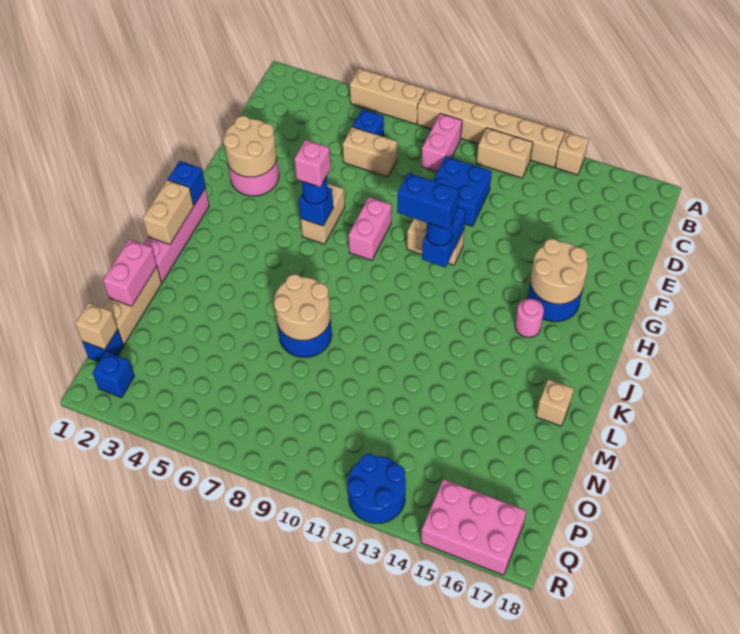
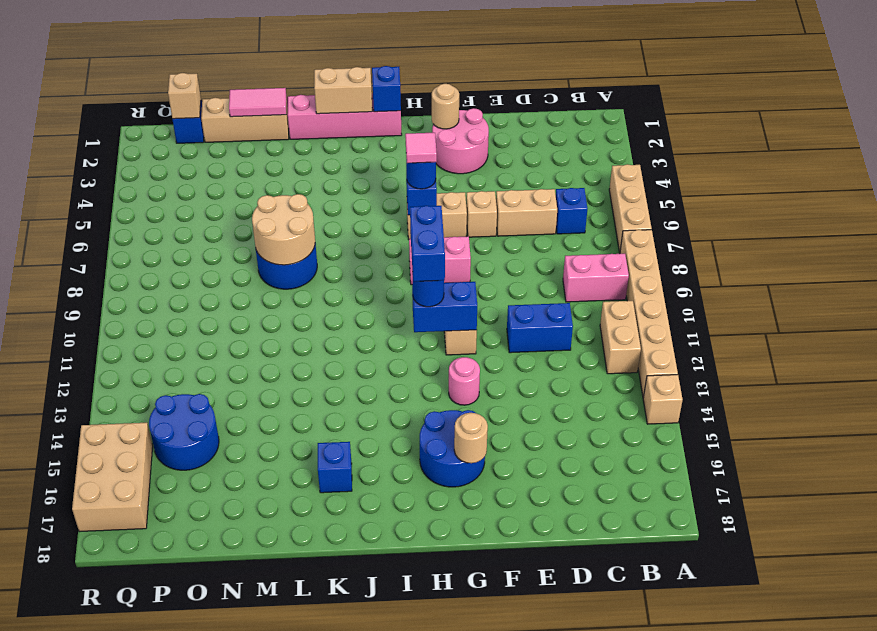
tan brick D6:D7 level 1 -> tan brick D6:E6 level 1
blue brick D10:E11 level 1 -> blue brick D11:E11 level 1
tan round brick F2:G3 level 2 -> tan round brick G2 level 2
tan round brick G15:H16 level 2 -> tan round brick G16 level 2
pink brick H6 level 4 -> pink tile H6 level 4
pink round brick I15 level 1 -> pink round brick G13 level 1
tan brick L17 level 1 -> tan brick F6 level 1
pink brick M1:N1 level 2 -> pink tile M1:N1 level 2
blue brick Q2 level 1 -> blue brick K16 level 1
blue round brick Q12:R13 level 1 -> blue round brick O14:P15 level 1
pink brick Q15:R17 level 1 -> tan brick Q15:R17 level 1

